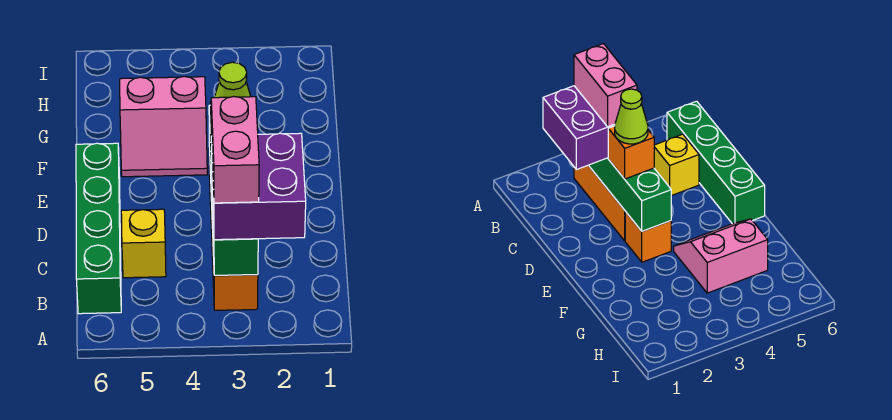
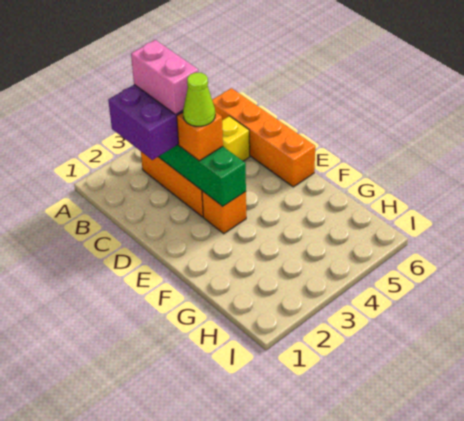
green brick B6:E6 level 1 -> orange brick B6:E6 level 1
pink slope F4:G5 level 1 top G -> none

